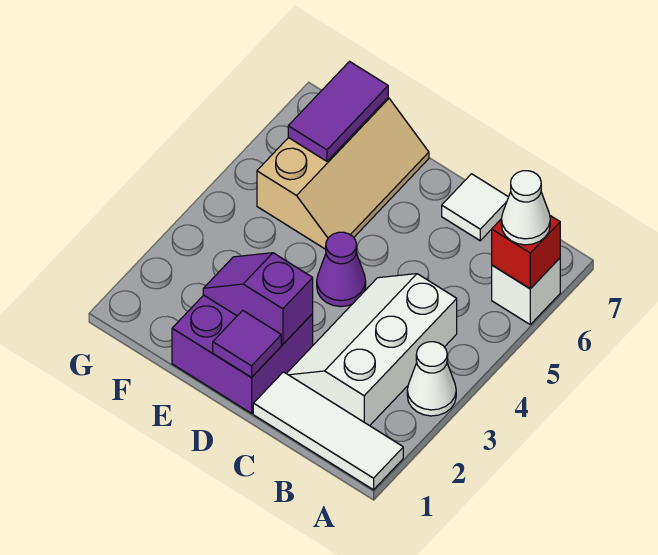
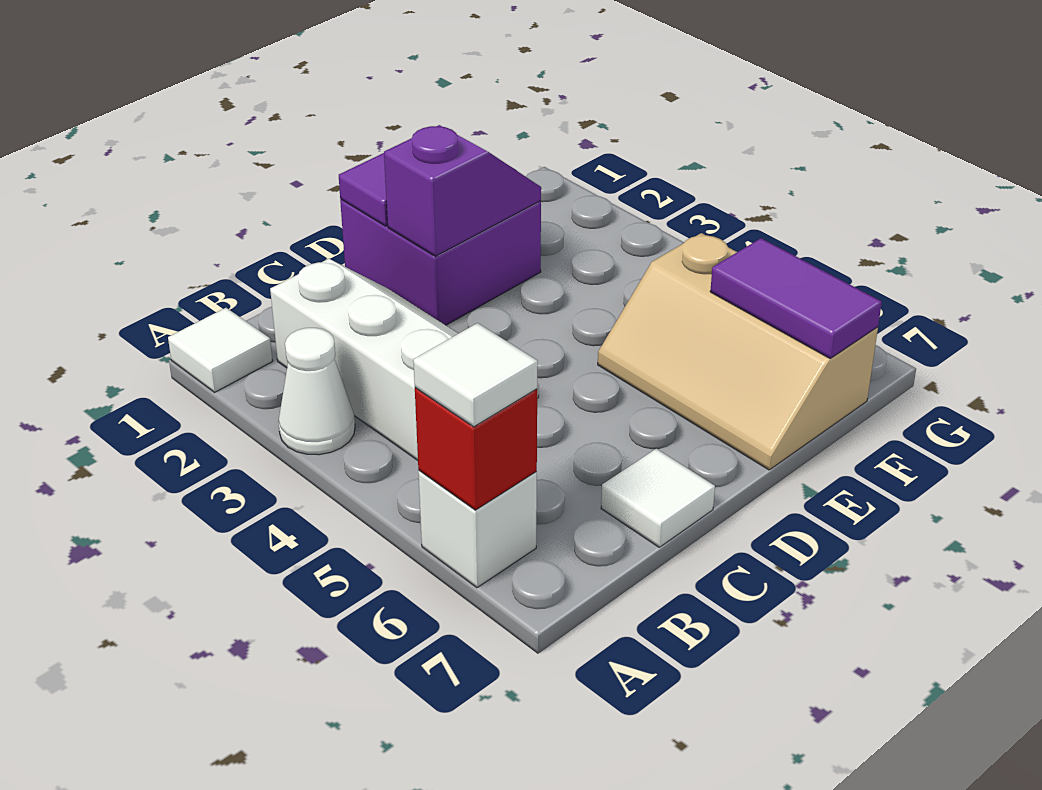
white tile A1:C1 level 1 -> white tile A1 level 1
white cone A6 level 3 -> white tile A6 level 3
purple cone D4 level 1 -> none

